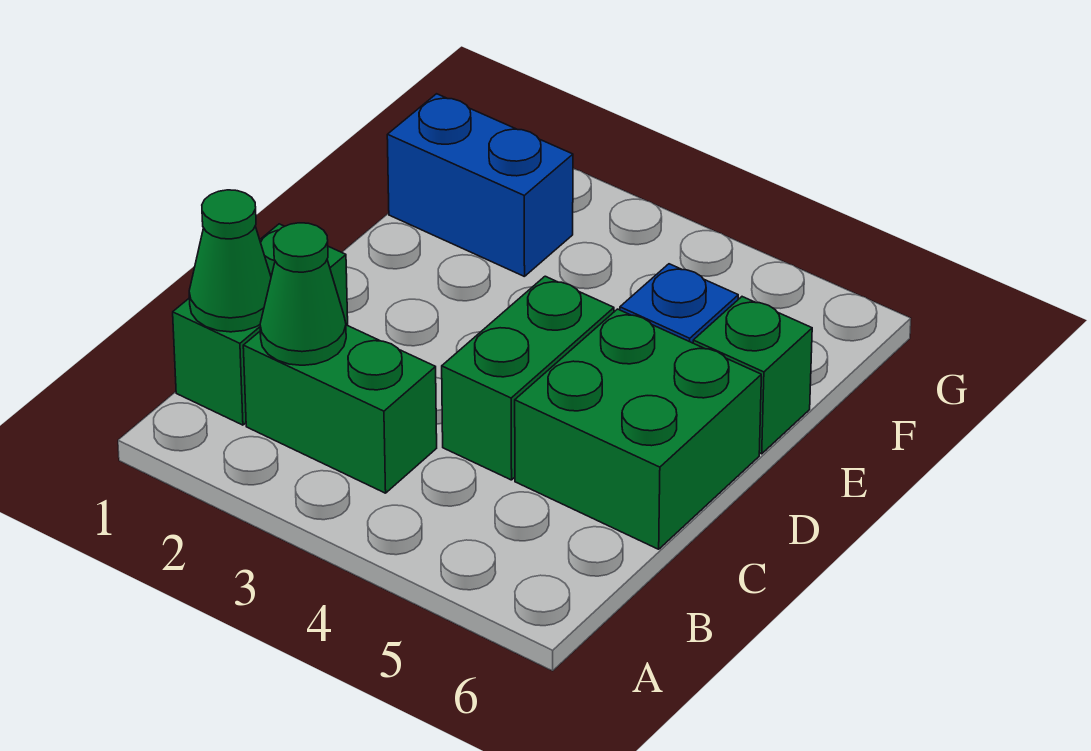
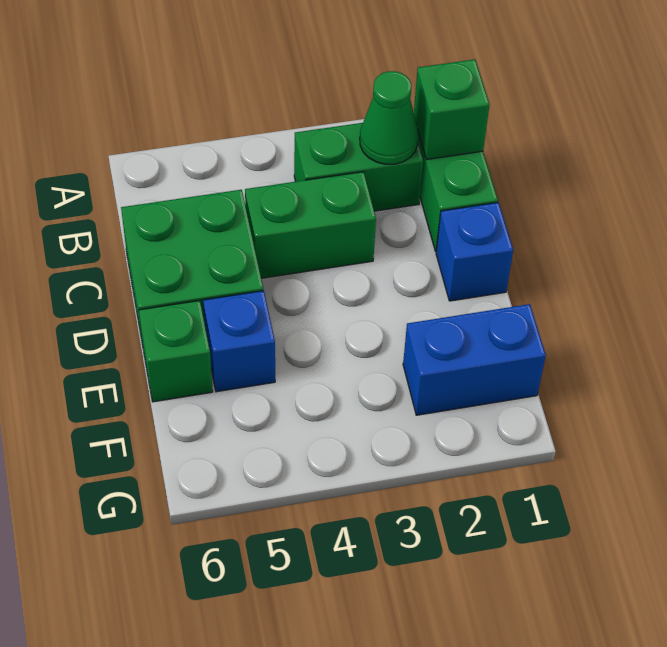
green cone B1 level 2 -> green brick B1 level 2
green brick C4:D4 level 1 -> green brick C3:C4 level 1
none -> blue brick D1 level 1

